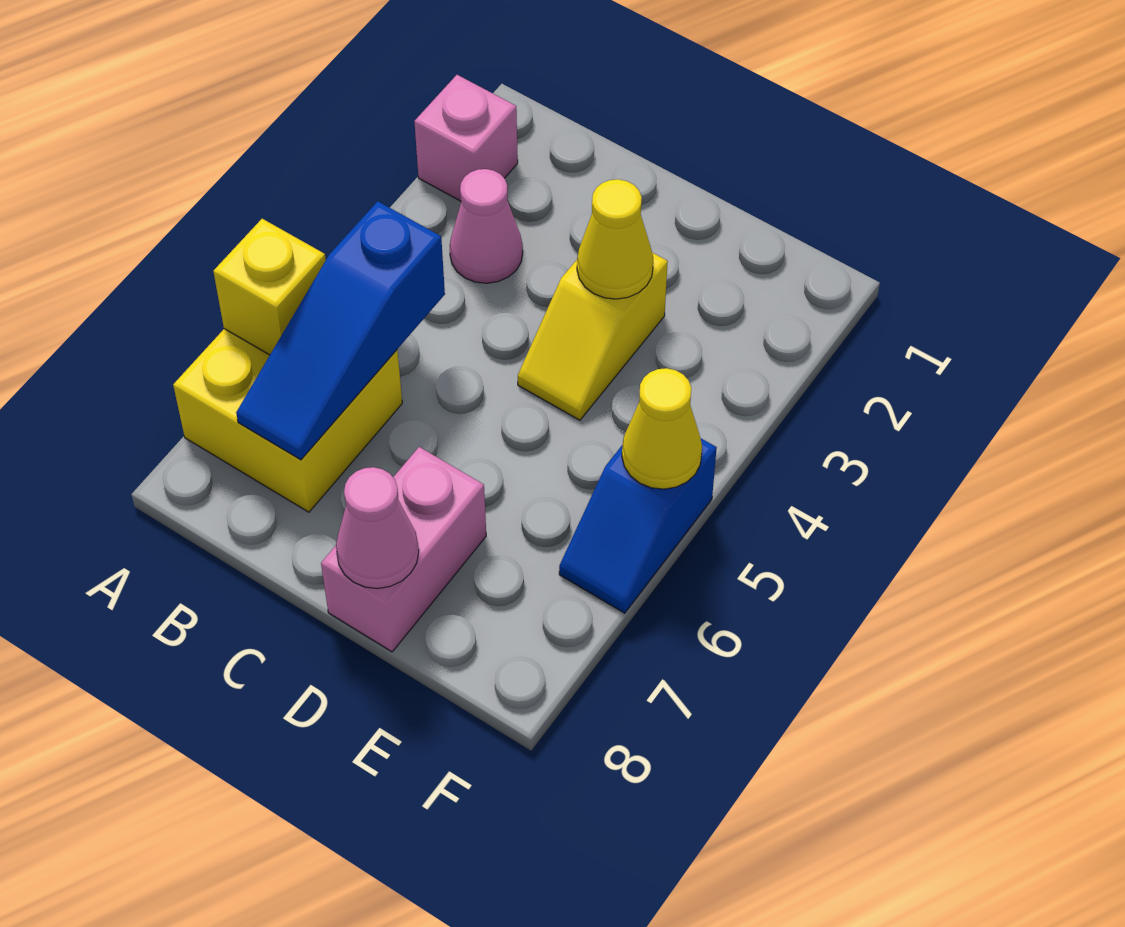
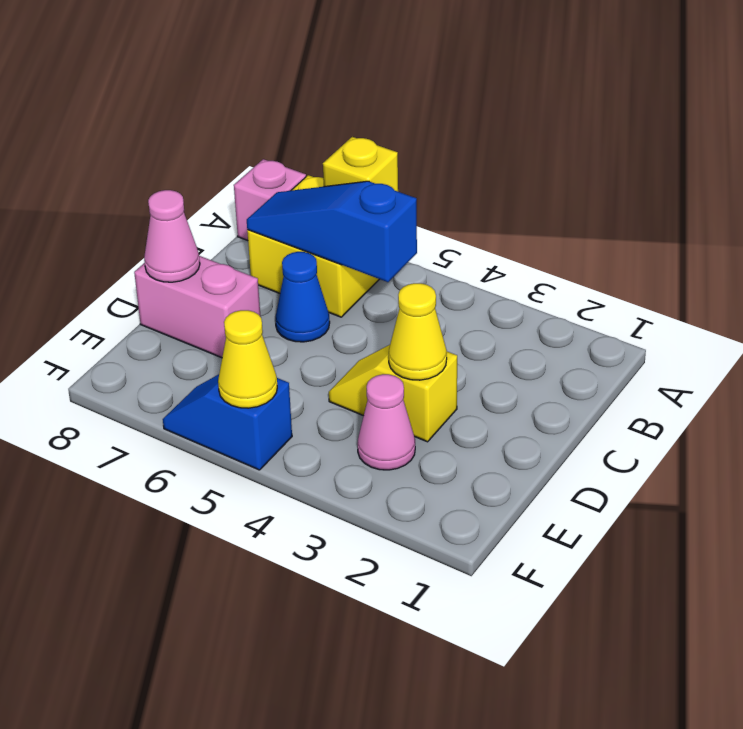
pink brick A2 level 1 -> pink brick A8 level 1
pink cone B3 level 1 -> pink cone E3 level 1
none -> blue cone C6 level 1

